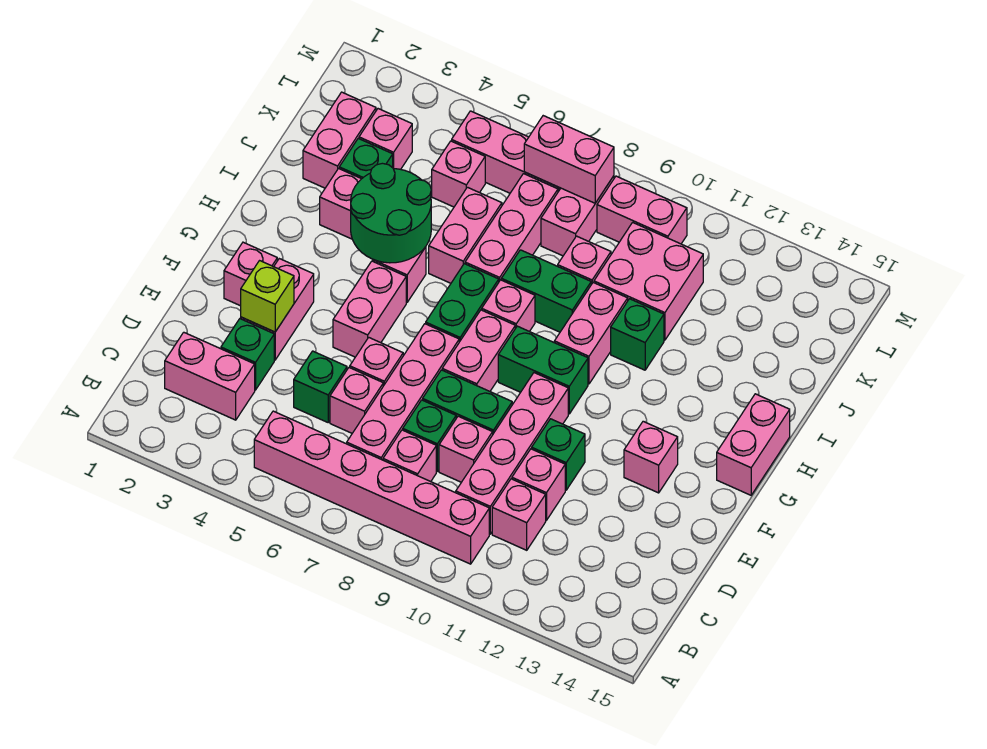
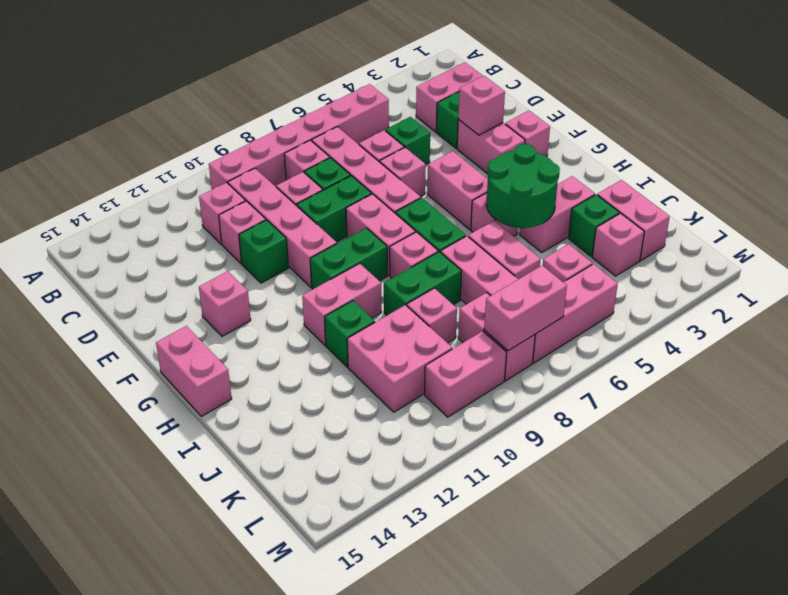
lime brick E3 level 2 -> pink brick E3 level 2
pink brick H10:I10 level 1 -> pink brick H10:H11 level 1

